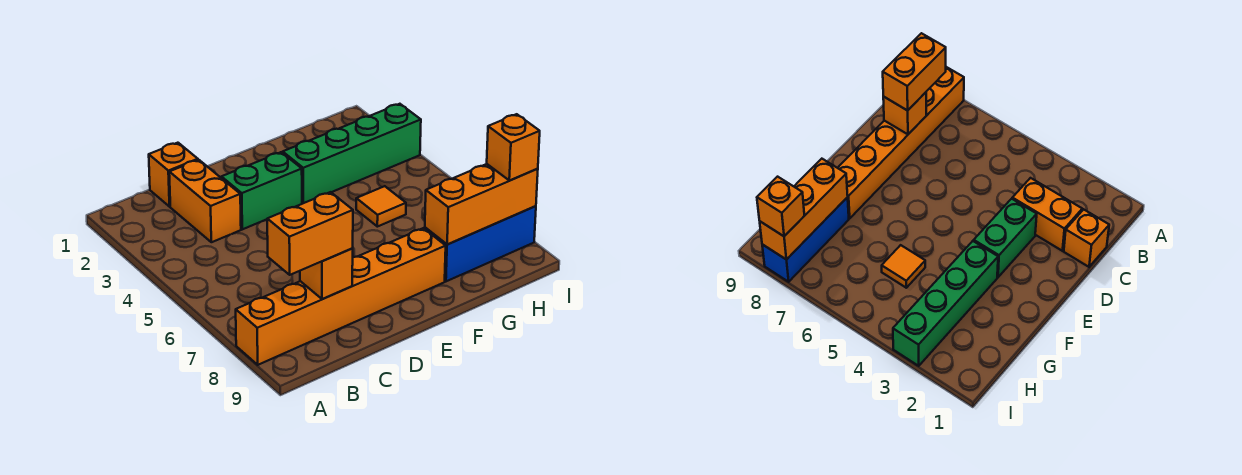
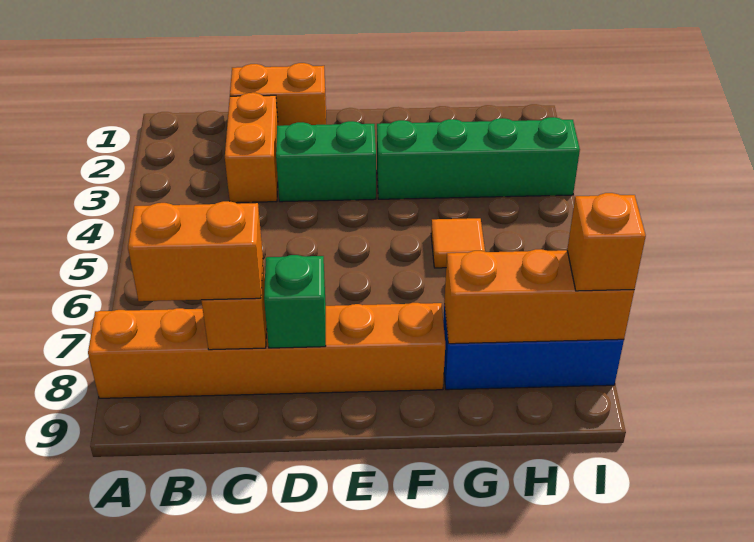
orange brick C1 level 1 -> orange brick C1:D1 level 1
none -> green brick D8 level 2

